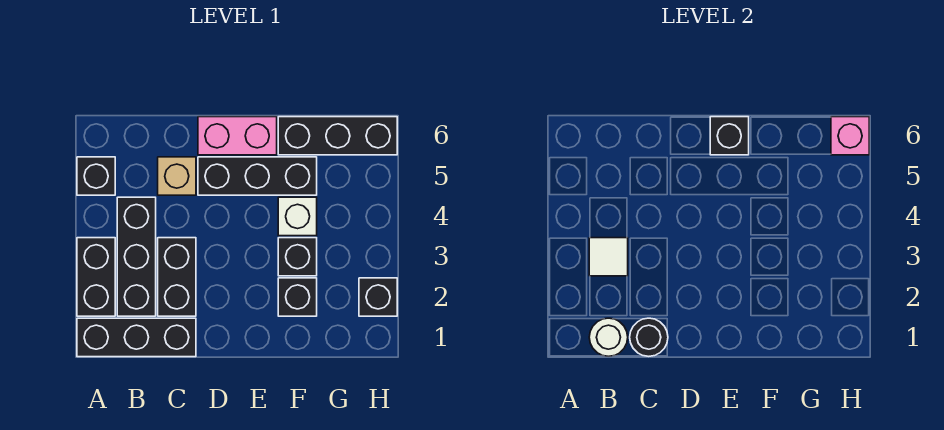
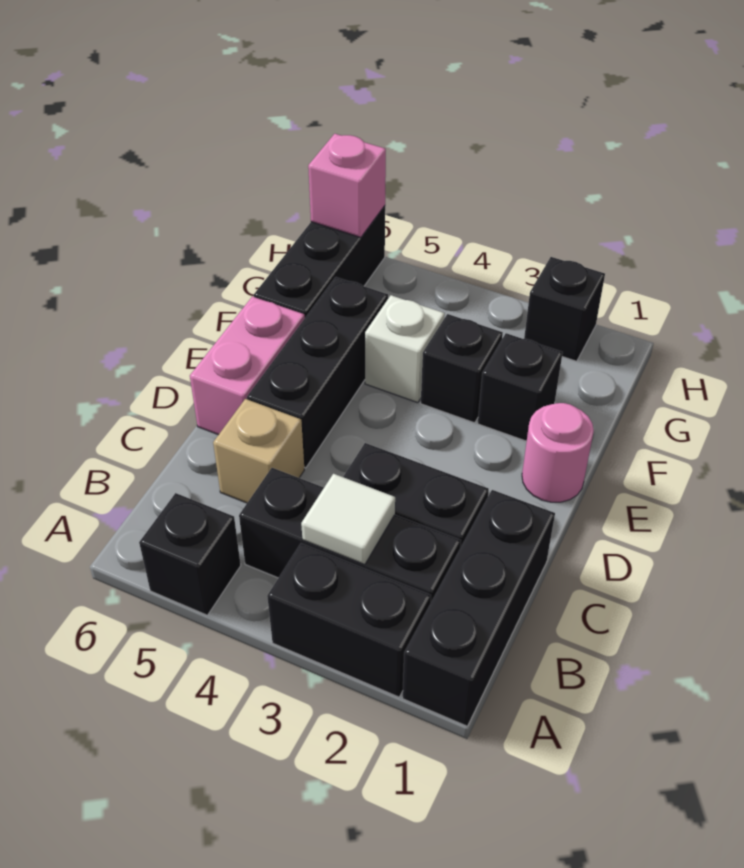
white round brick B1 level 2 -> none
black round brick C1 level 2 -> none
none -> pink round brick E1 level 1
black brick E6 level 2 -> none

